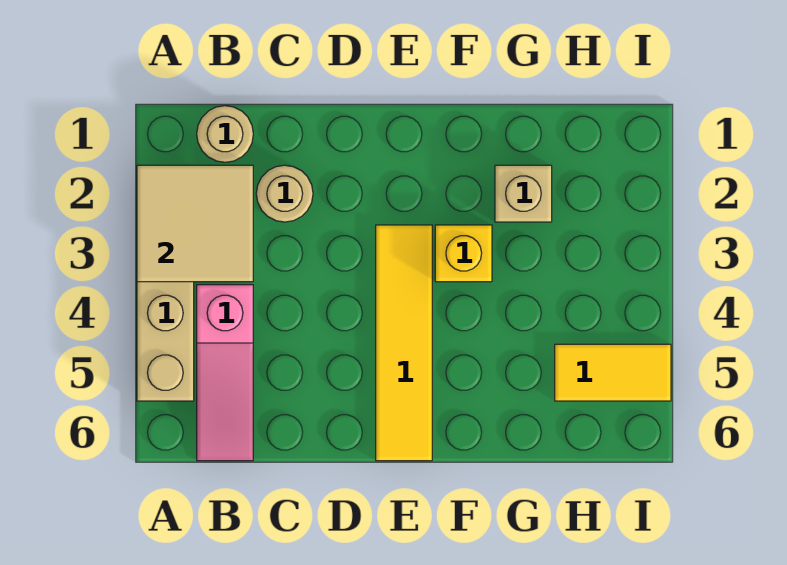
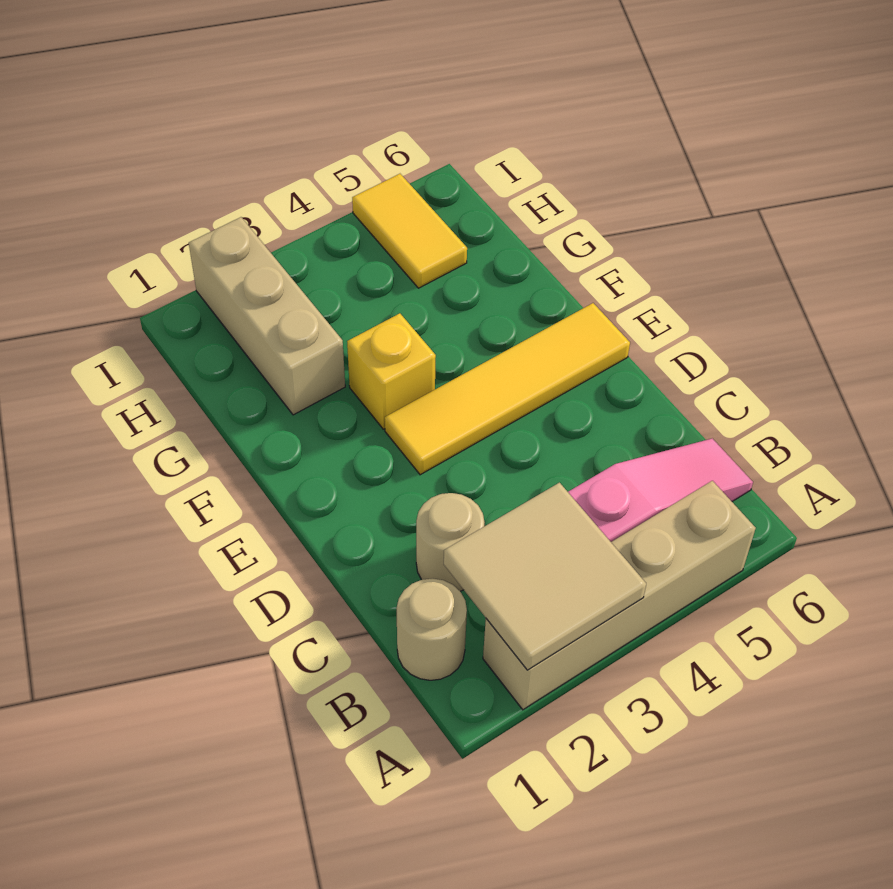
tan brick G2 level 1 -> tan brick G2:I2 level 1

